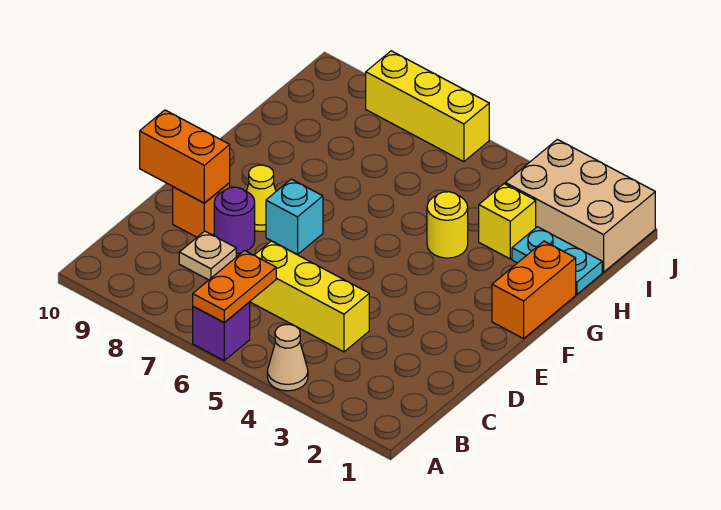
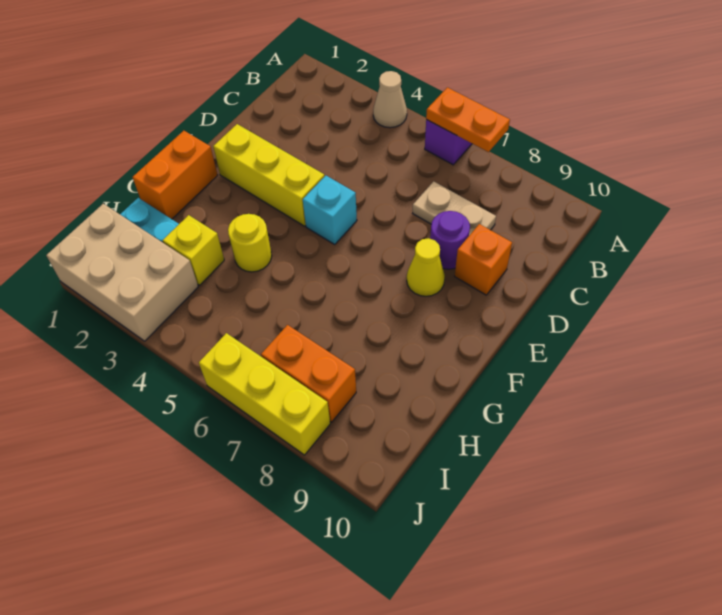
orange plate A6:B6 level 2 -> orange plate A6:A7 level 2
yellow brick C4:C6 level 1 -> yellow brick E2:E4 level 1
tan plate C8 level 1 -> tan plate C7:C8 level 1
orange brick D9:D10 level 2 -> orange brick I7:I8 level 1
cyan brick E7 level 1 -> cyan brick E5 level 1

